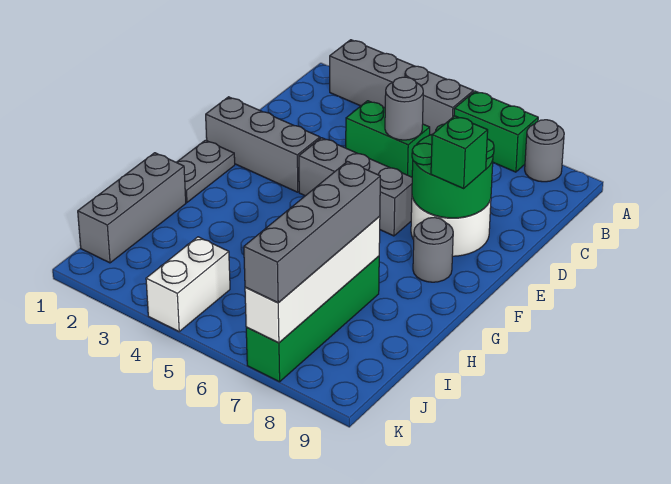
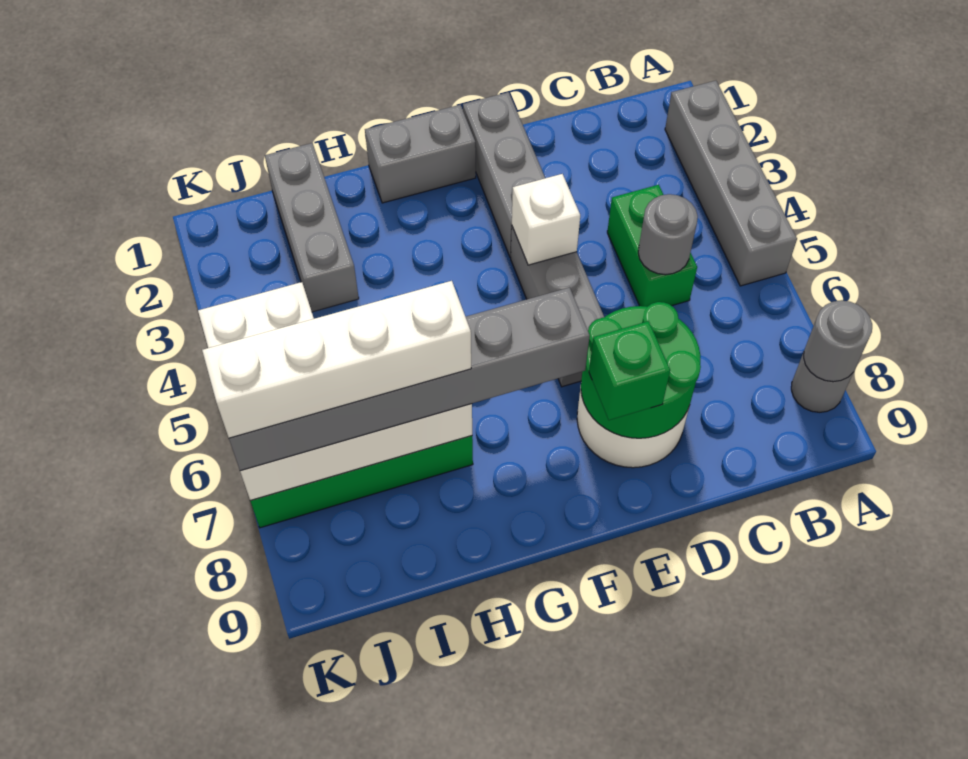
green brick A6:A7 level 1 -> none
none -> white brick E4 level 2
grey plate F1:G1 level 1 -> grey brick F1:G1 level 1
grey round brick F8 level 1 -> grey round brick A8 level 2
grey brick H1:J1 level 1 -> grey brick I1:I3 level 1
grey brick H7:K7 level 3 -> grey brick F7:K7 level 3
none -> white brick H7:K7 level 4

